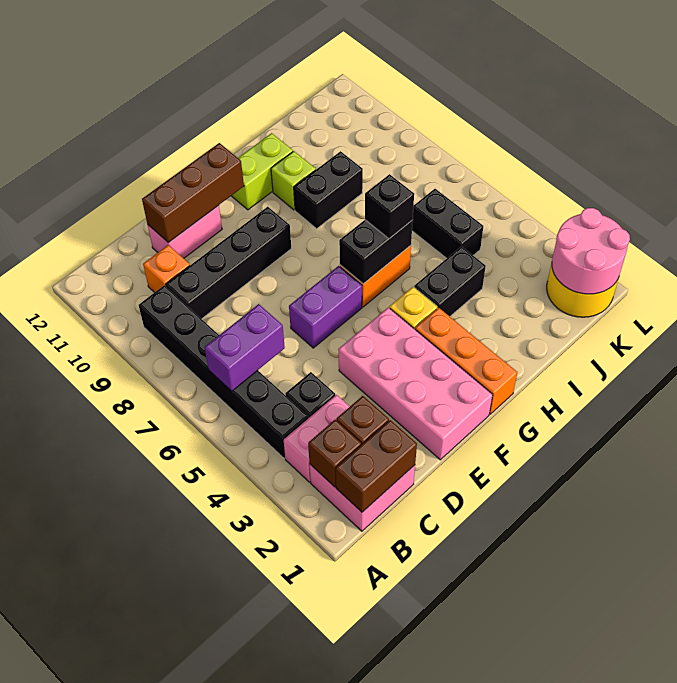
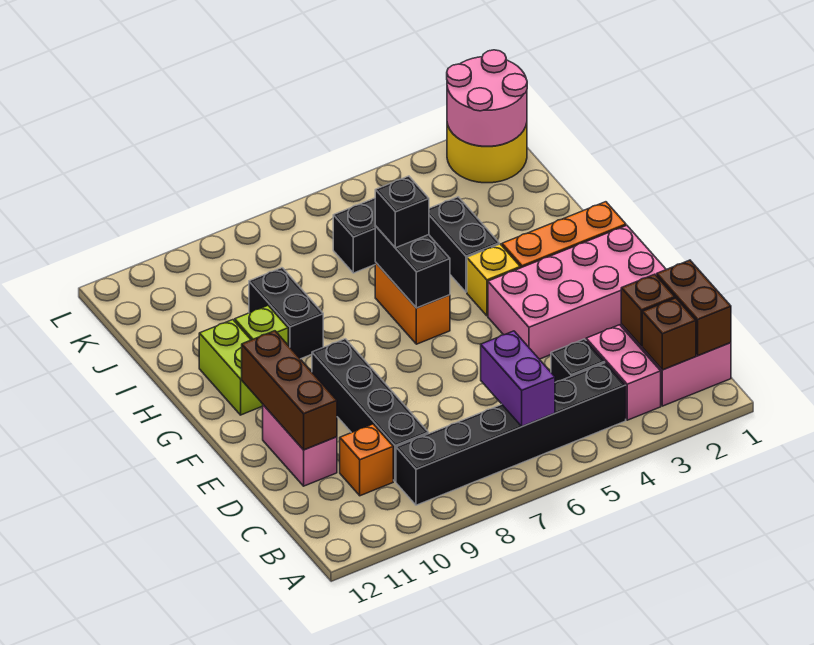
purple brick E6:F6 level 1 -> none

